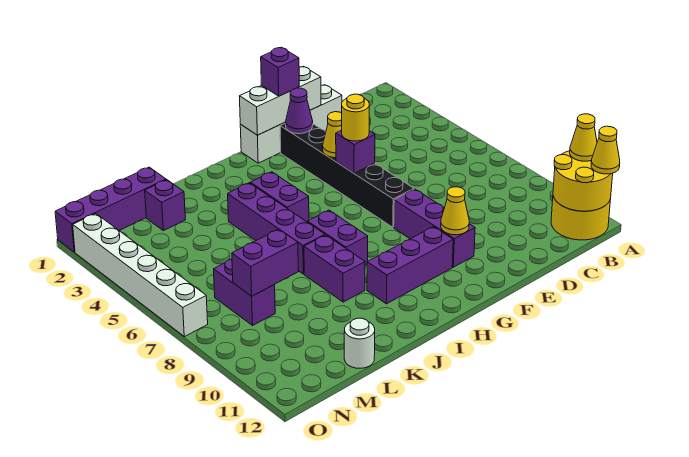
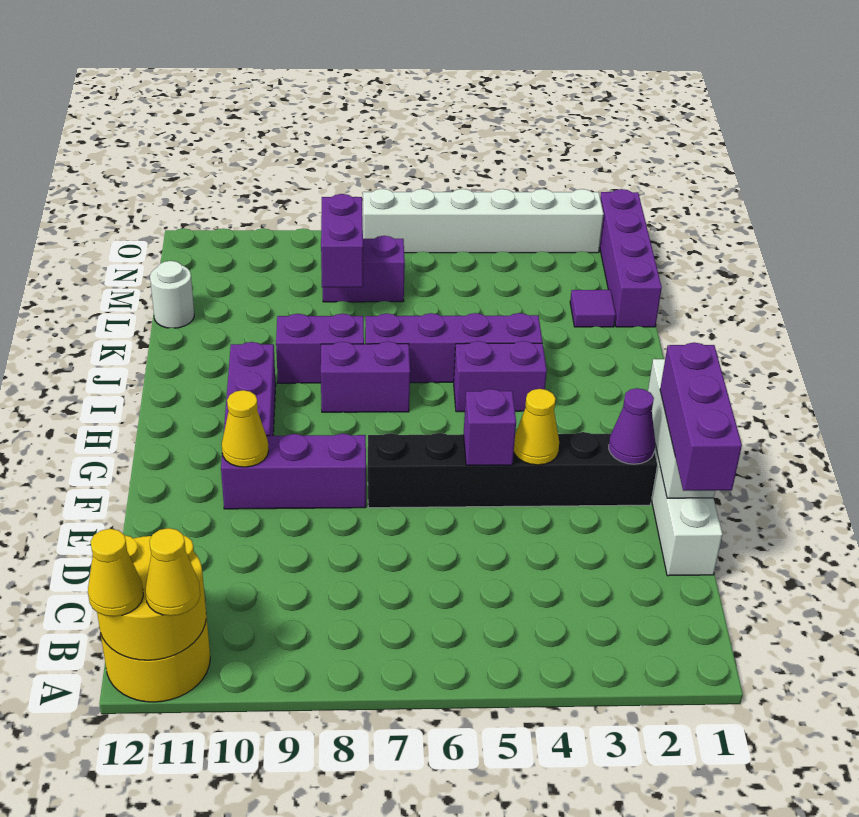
purple brick F1 level 3 -> purple brick D1:F1 level 3
yellow round brick F5 level 3 -> none
purple brick L2 level 1 -> purple tile L2 level 1

